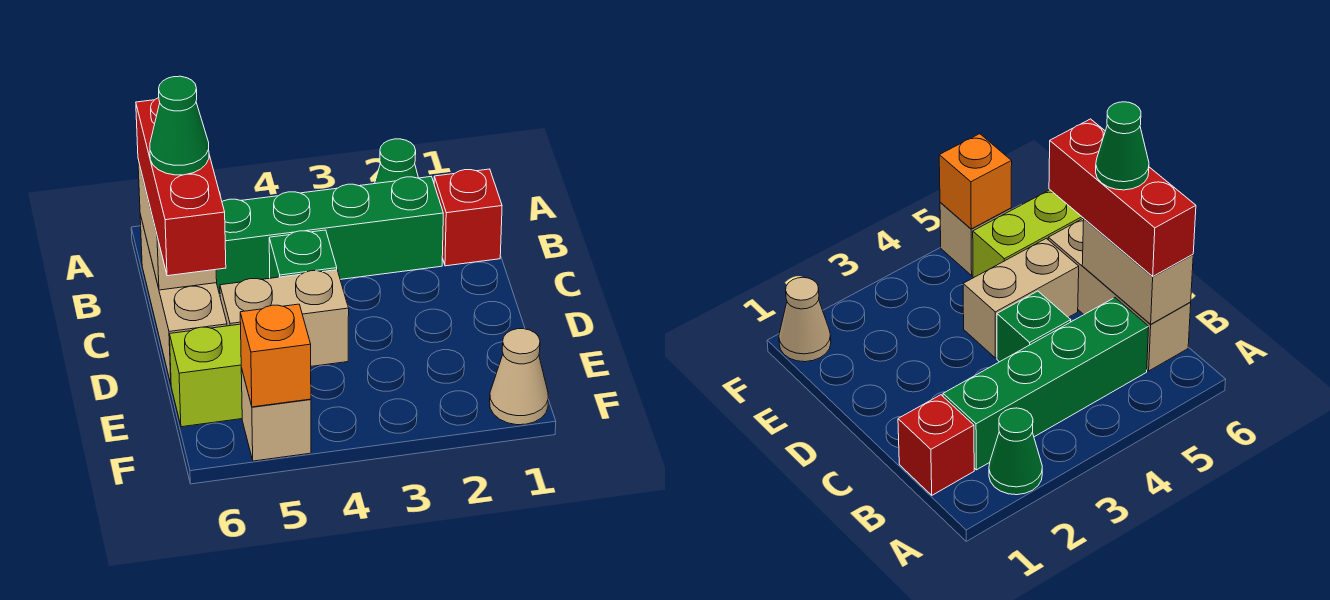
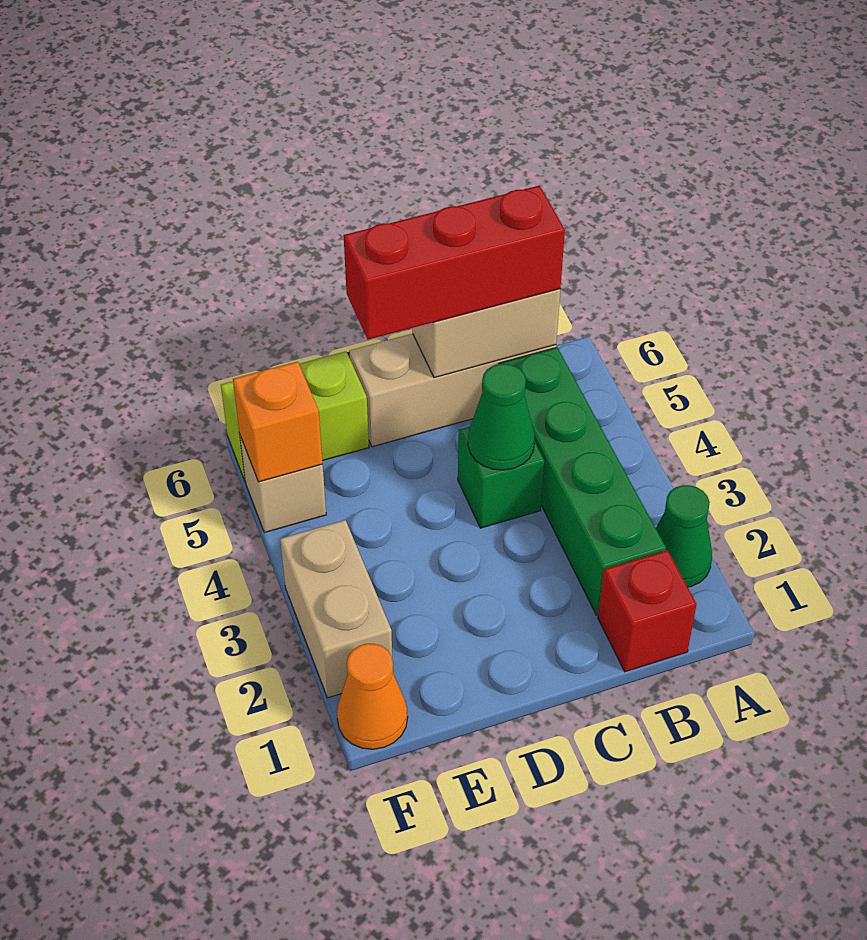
green cone C6 level 4 -> green cone C4 level 2
tan brick D4:D5 level 1 -> tan brick F2:F3 level 1
lime brick E5:E6 level 1 -> lime brick E6:F6 level 1
tan cone F1 level 1 -> orange cone F1 level 1

